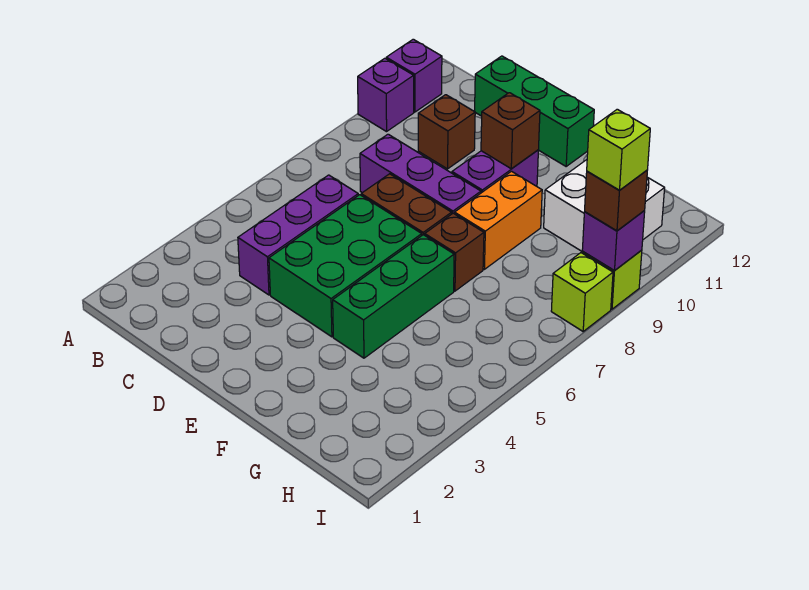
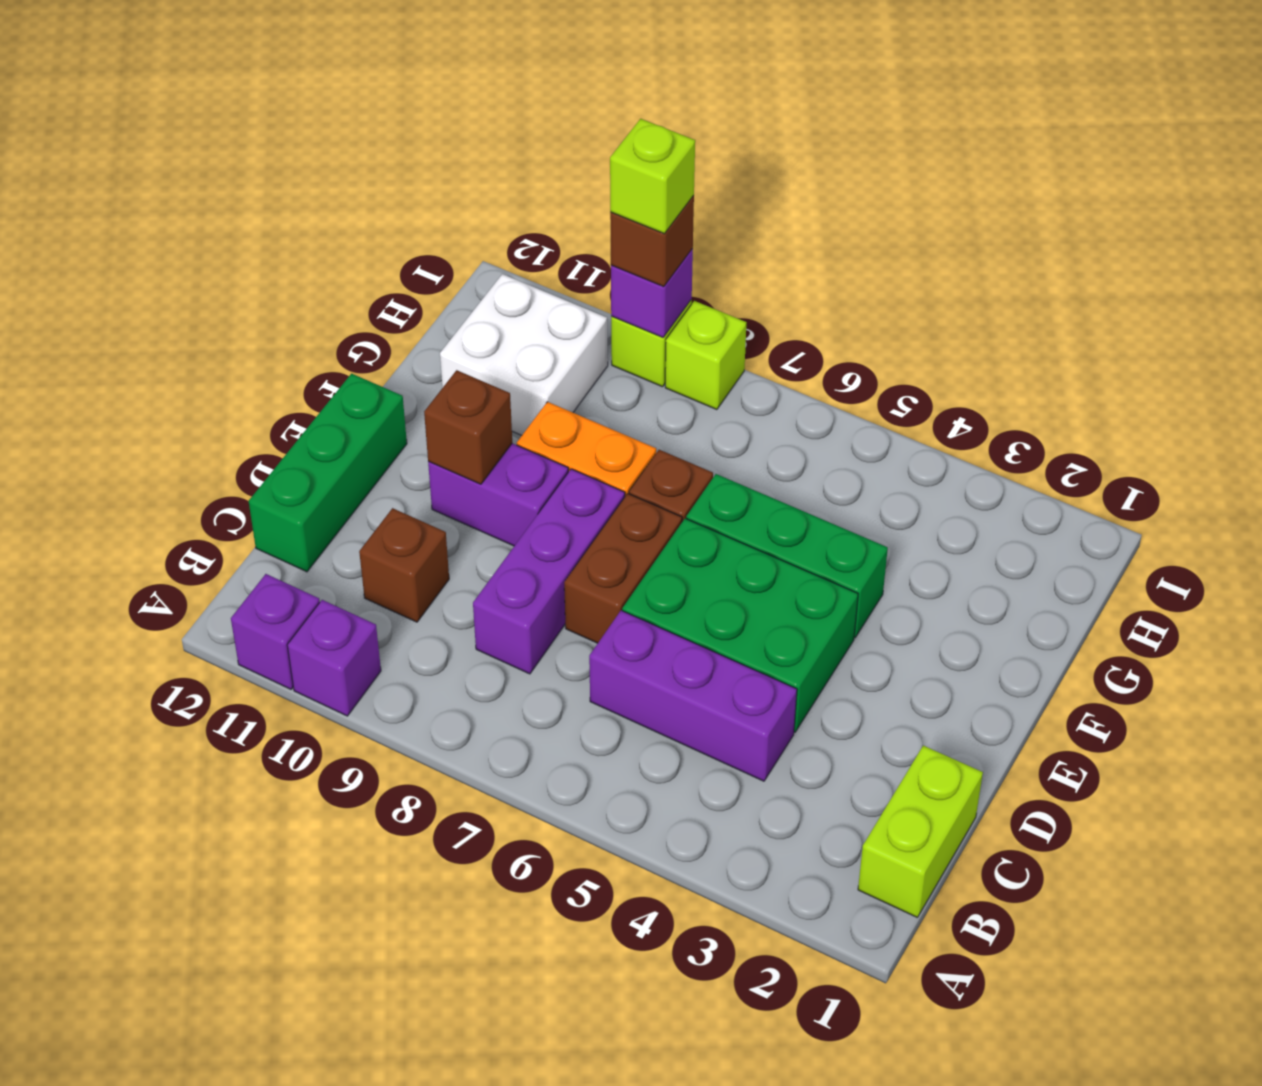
none -> lime brick B1:C1 level 1

